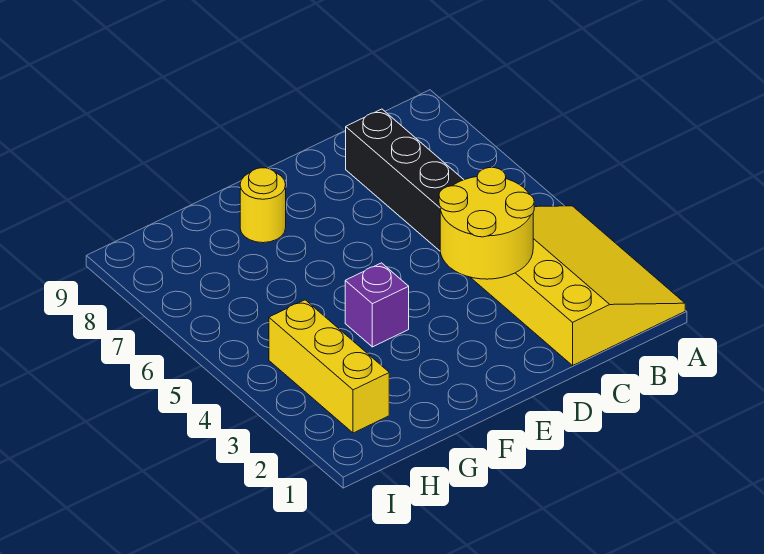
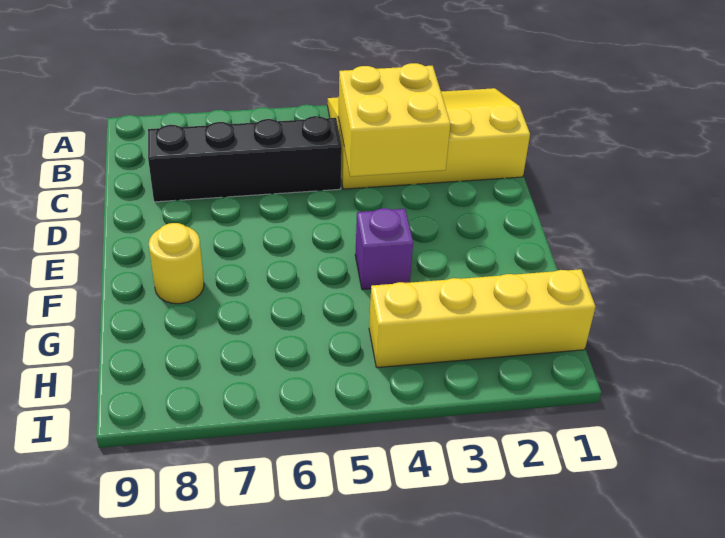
yellow round brick C3:D4 level 2 -> yellow brick C3:D4 level 2
yellow brick H2:H4 level 1 -> yellow brick H1:H4 level 1

